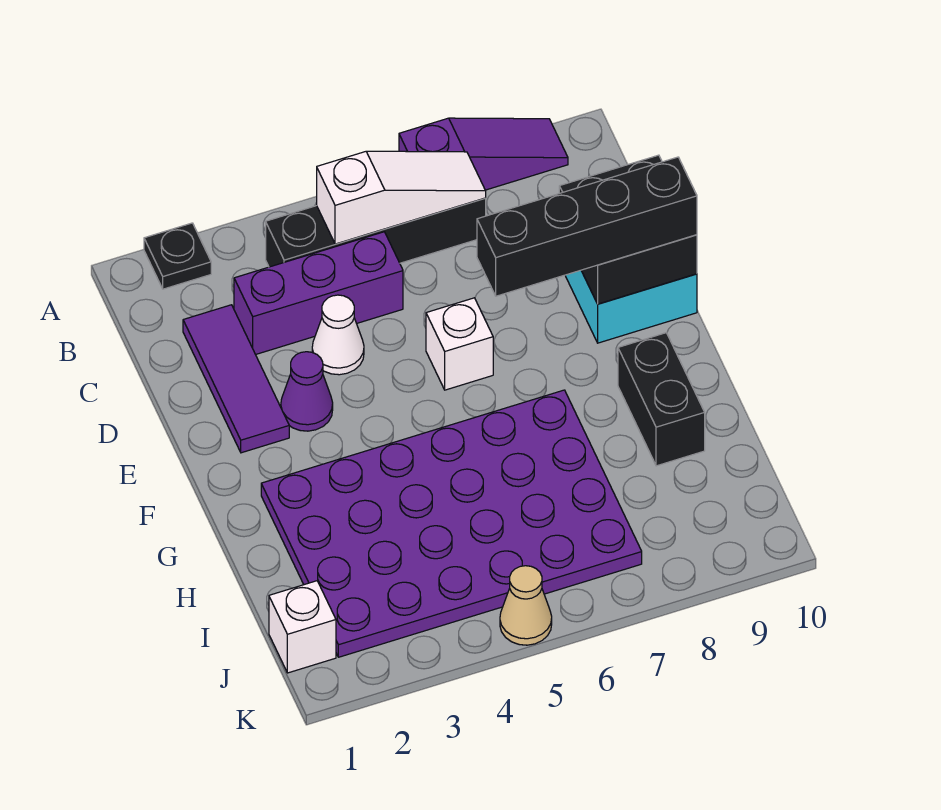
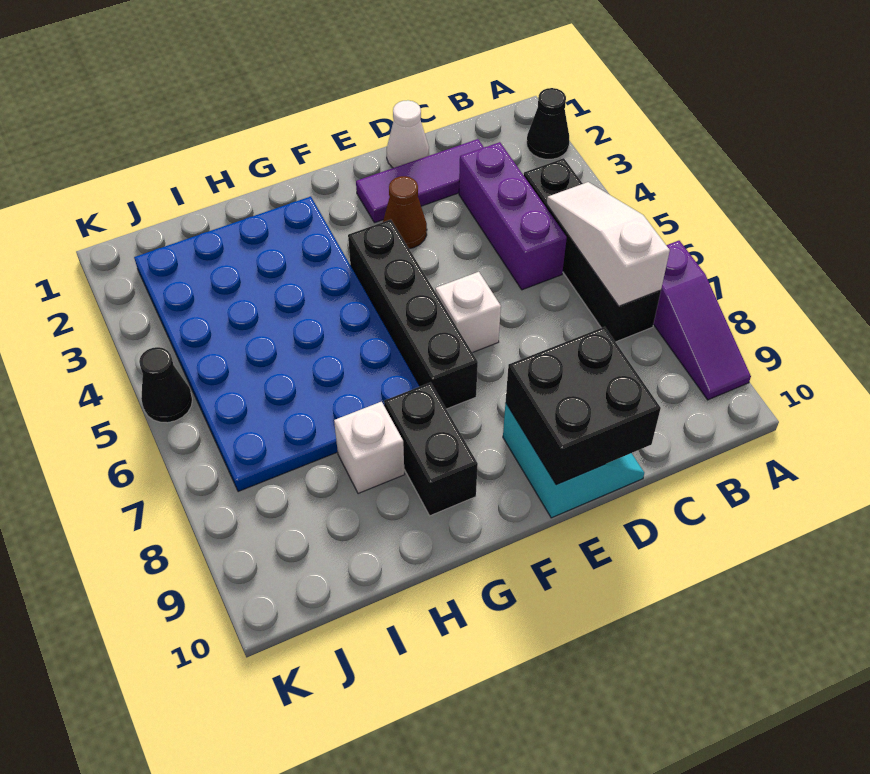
black plate A2 level 1 -> black cone A2 level 1
white slope B5:B7 level 2 top 5 -> white slope B5:B7 level 2 top 7
white cone D4 level 1 -> white cone D1 level 1
purple cone E3 level 1 -> brown cone E3 level 1
black brick E7:E10 level 3 -> black brick F4:F7 level 1
purple plate G2:J7 level 1 -> blue plate G2:J7 level 1
black brick G9:H9 level 1 -> black brick G8:G9 level 1
white brick J1 level 1 -> white brick H8 level 1
tan cone K5 level 1 -> black cone K5 level 1

